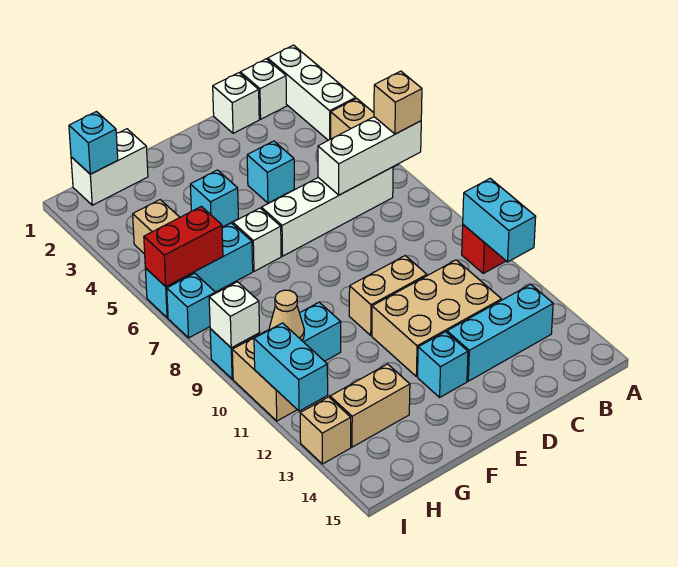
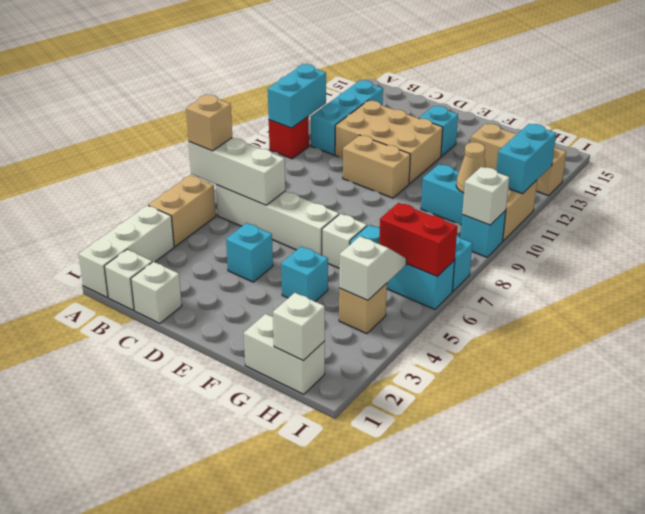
cyan brick B13:D13 level 1 -> cyan brick B11:B13 level 1
cyan brick H1 level 2 -> white brick H1 level 2
none -> white slope H4:H5 level 2 top 4

